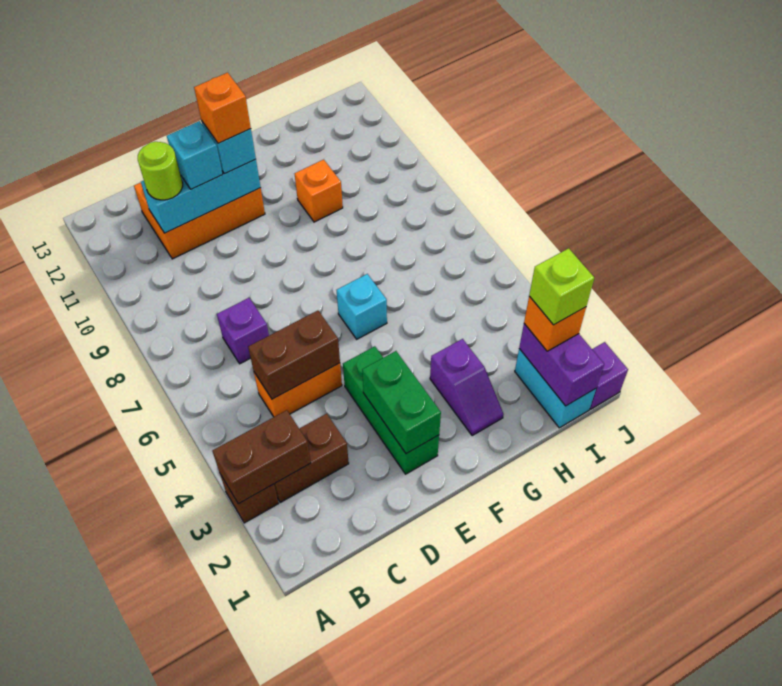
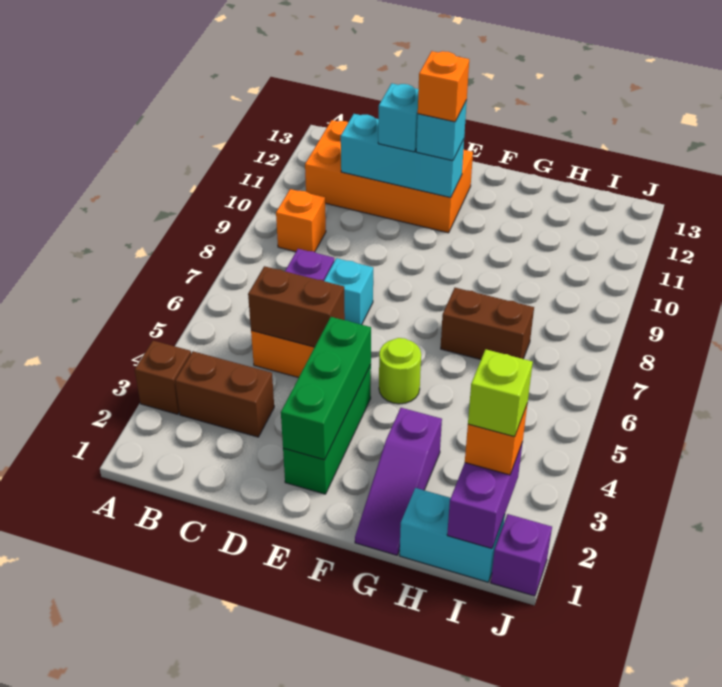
brown brick A3:B3 level 2 -> brown brick G7:H7 level 1
orange brick C11:E12 level 1 -> orange brick B11:E12 level 1
lime round brick C11 level 3 -> lime round brick F5 level 1
green brick E2:E3 level 2 -> green brick E2:E4 level 2
cyan brick F6 level 1 -> cyan brick D7 level 1
purple slope G2:G3 level 1 top 3 -> purple slope G1:G3 level 1 top 3
orange brick G10 level 1 -> orange brick B9 level 1
cyan brick I1:I2 level 1 -> cyan brick H1:I1 level 1

